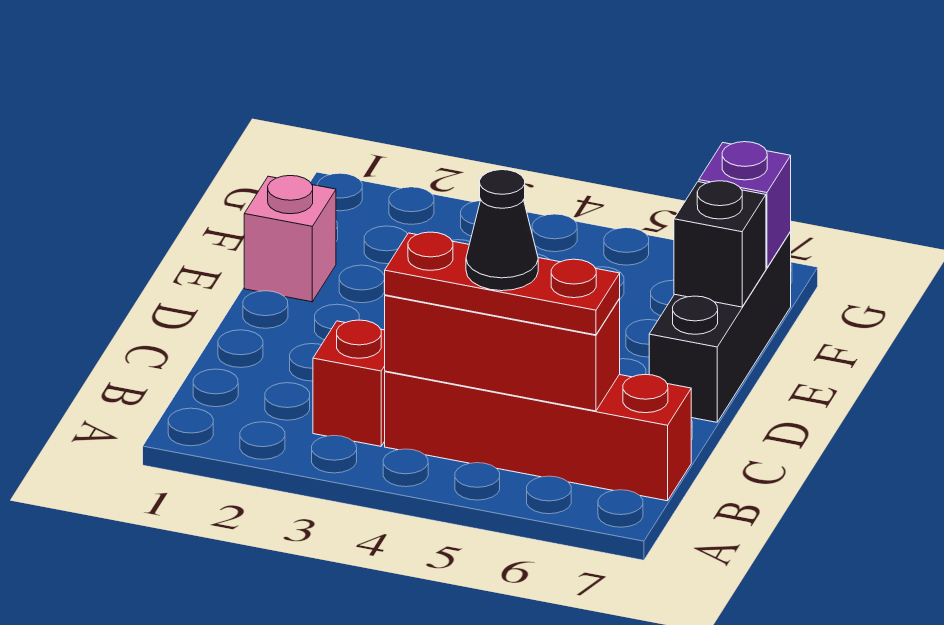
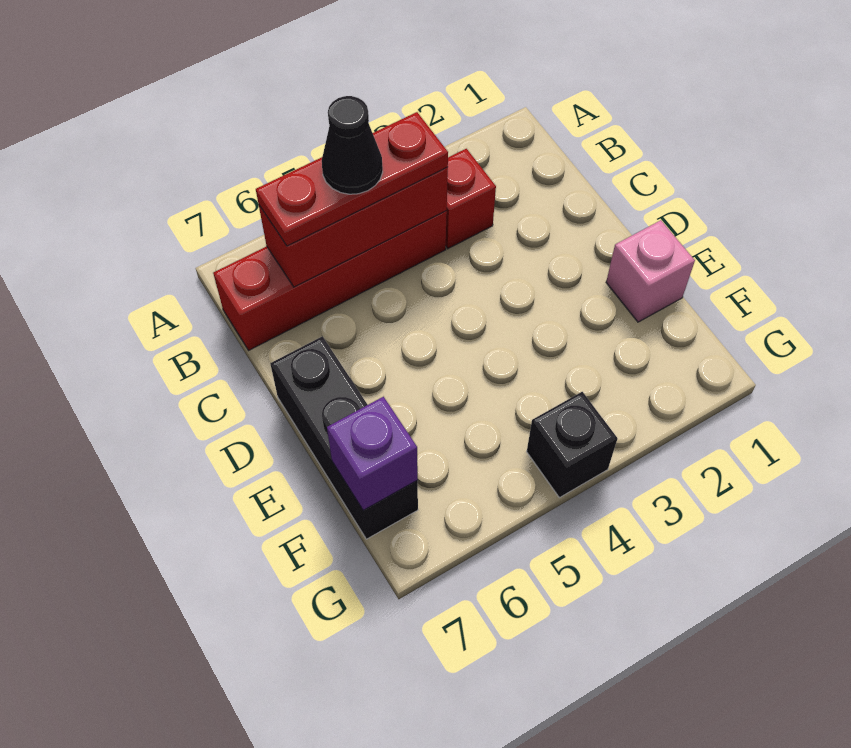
black brick E7 level 2 -> black brick G4 level 1

